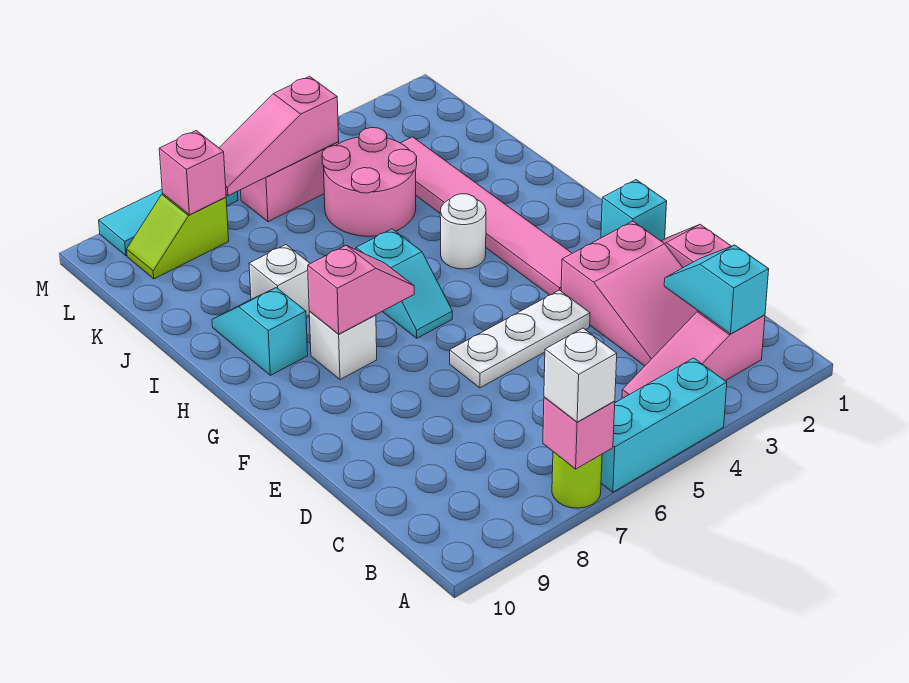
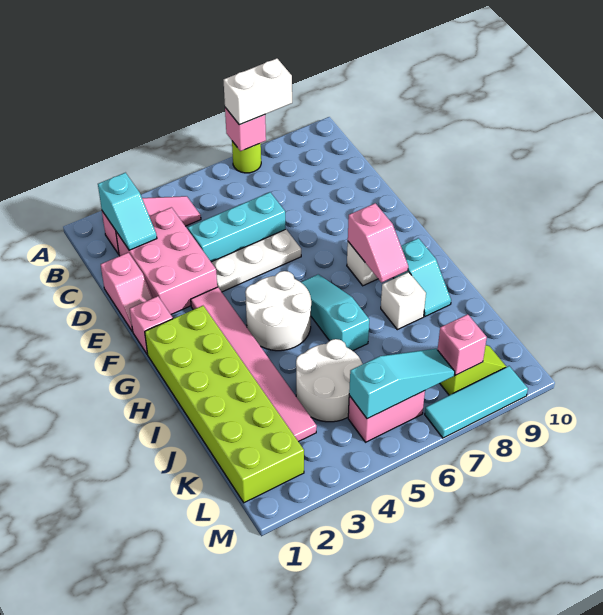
cyan brick A4:A6 level 1 -> cyan brick D4:D6 level 1
white brick A7 level 3 -> white brick A7:A8 level 3
pink slope C2:E3 level 1 top E -> pink brick C2:E3 level 1
cyan brick F1 level 1 -> pink brick F1 level 1
none -> lime brick G1:L2 level 1
cyan slope G6:H6 level 1 top H -> cyan slope G6:I6 level 1 top I
pink slope G7:G8 level 2 top 8 -> pink slope G8:H8 level 2 top G
white round brick H4 level 1 -> white round brick G4:H5 level 1
pink round brick J4:K5 level 1 -> white round brick J4:K5 level 1
pink slope L5:L7 level 2 top 5 -> cyan slope L5:L7 level 2 top 5

